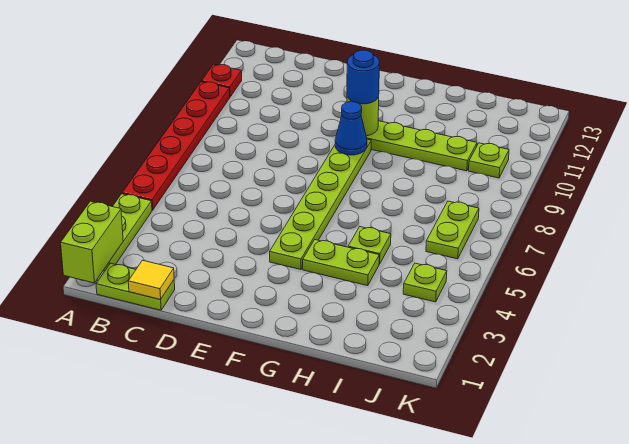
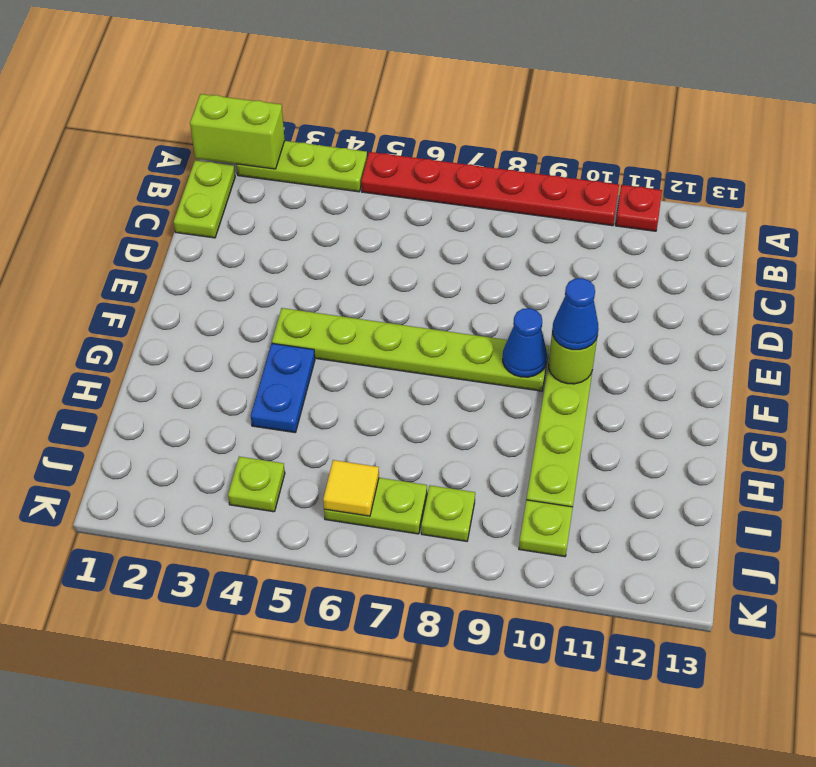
yellow tile C1 level 2 -> yellow tile J6 level 2
blue round brick F10 level 3 -> blue cone F10 level 3
lime plate G4:H4 level 1 -> blue plate G4:H4 level 1
lime plate H5 level 1 -> lime plate J8 level 1

